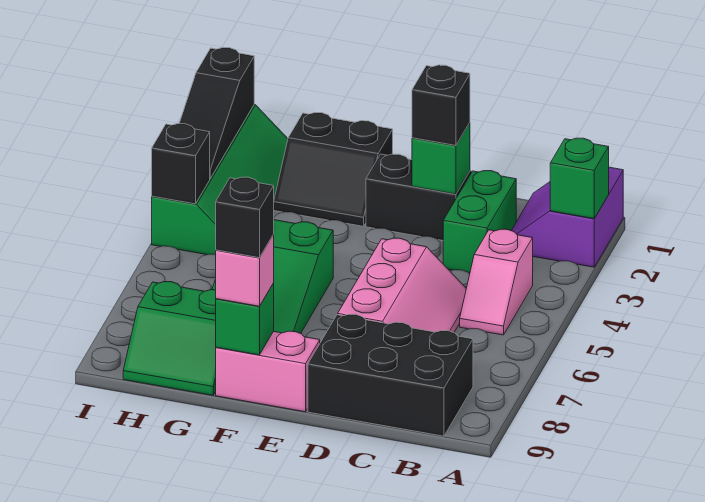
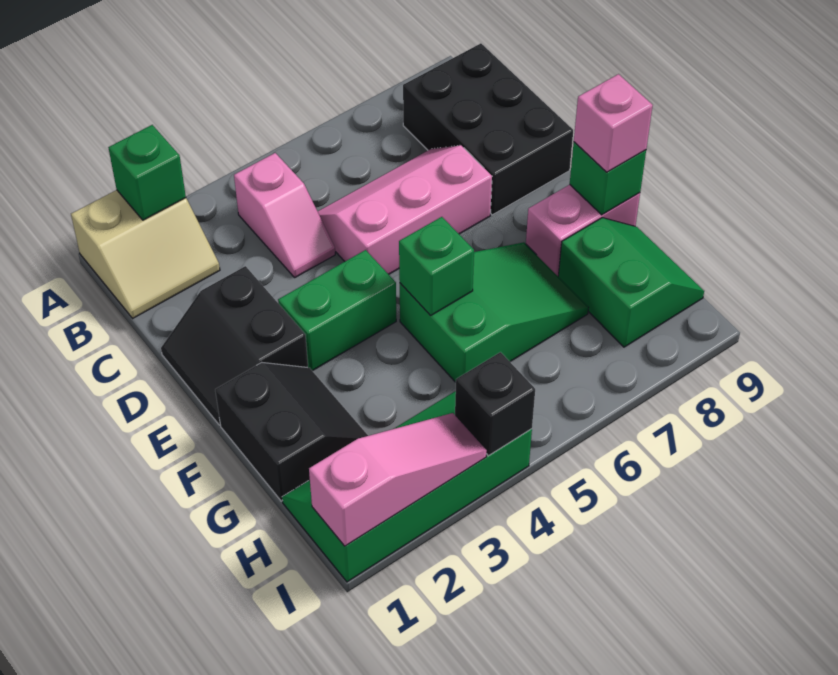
purple slope A1:B2 level 1 top A -> tan slope A1:B2 level 1 top A
pink slope B4:B5 level 1 top 4 -> pink slope B4:C4 level 1 top B
green brick C2:C3 level 1 -> green brick E3:E4 level 1
green brick D2 level 2 -> green brick F5 level 2
black brick D2 level 3 -> none
pink brick E9:F9 level 1 -> pink brick F8:F9 level 1
black brick F9 level 4 -> none
black slope I1:I3 level 2 top 1 -> pink slope I1:I3 level 2 top 1

